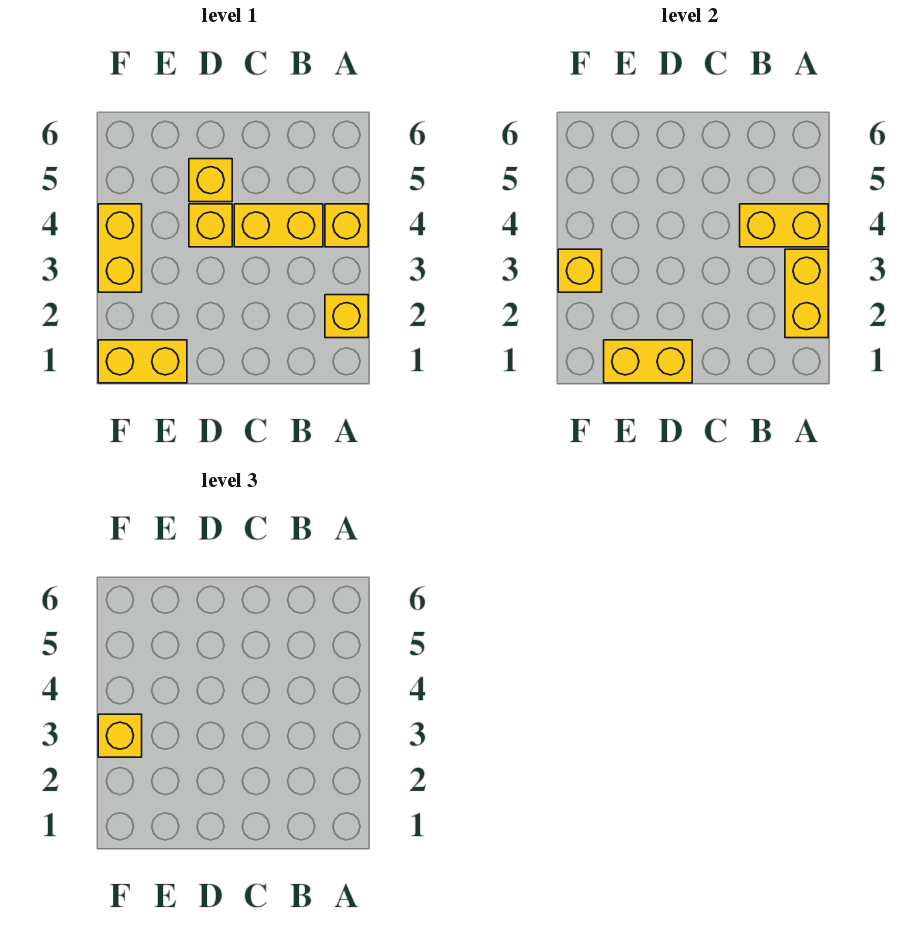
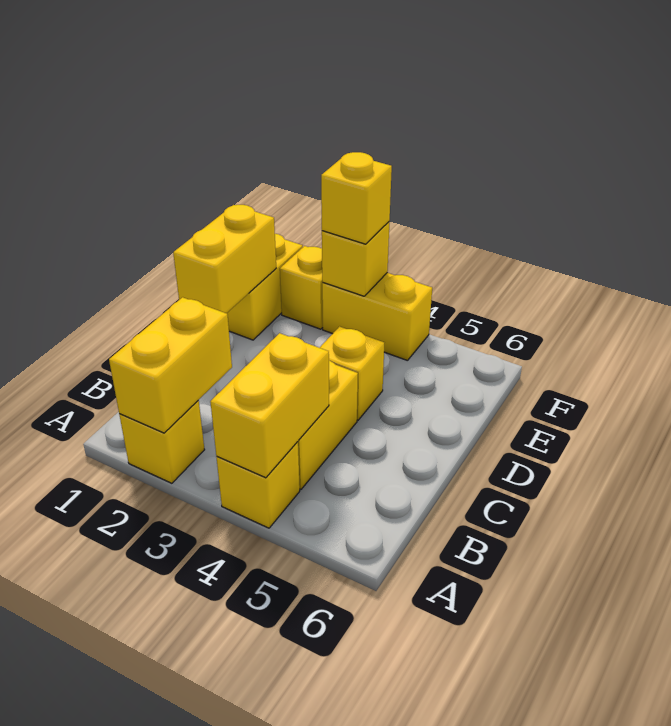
yellow brick A2:A3 level 2 -> yellow brick A2:B2 level 2
yellow brick D5 level 1 -> yellow brick F2 level 1

